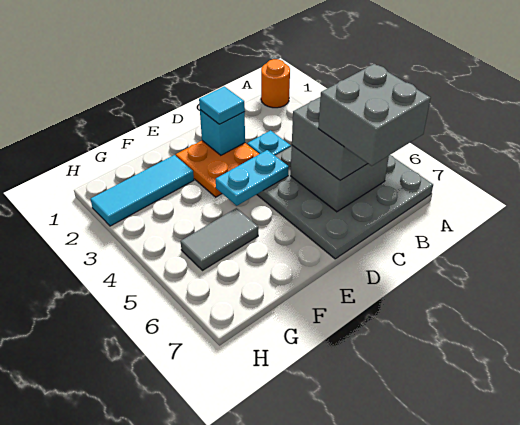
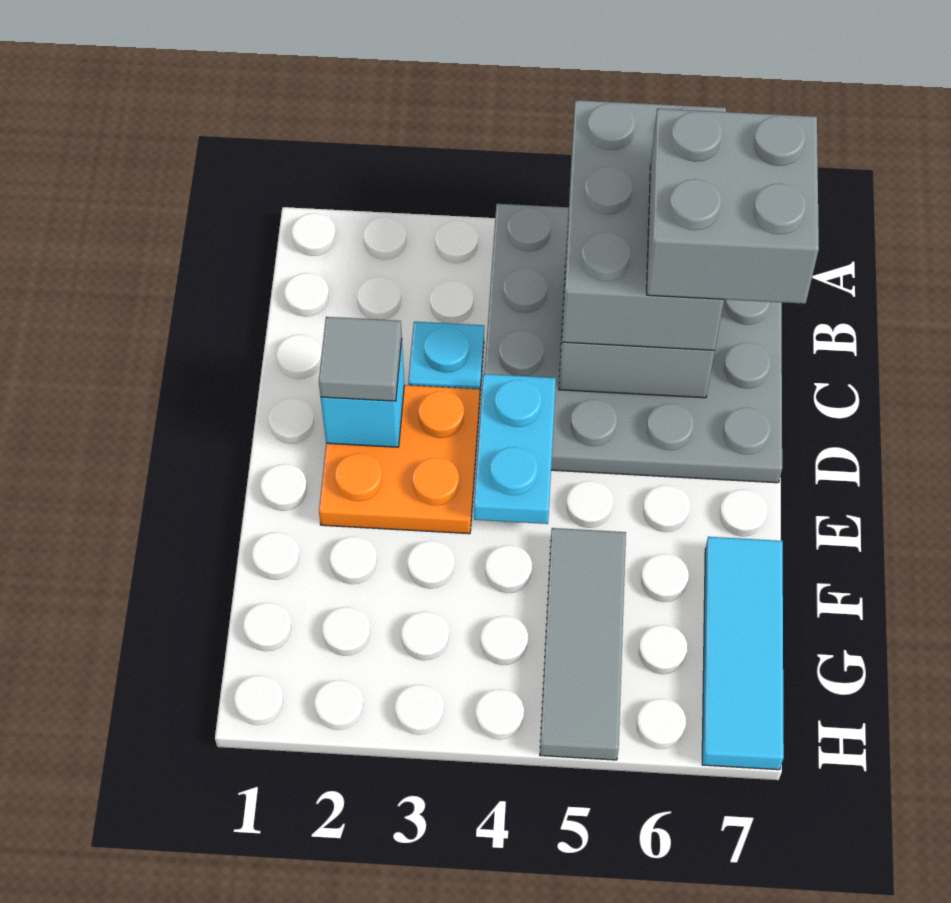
orange round brick A1 level 1 -> none
cyan tile D2 level 3 -> grey tile D2 level 3
cyan tile F2:H2 level 1 -> cyan tile F7:H7 level 1
grey tile F5:G5 level 1 -> grey tile F5:H5 level 1

